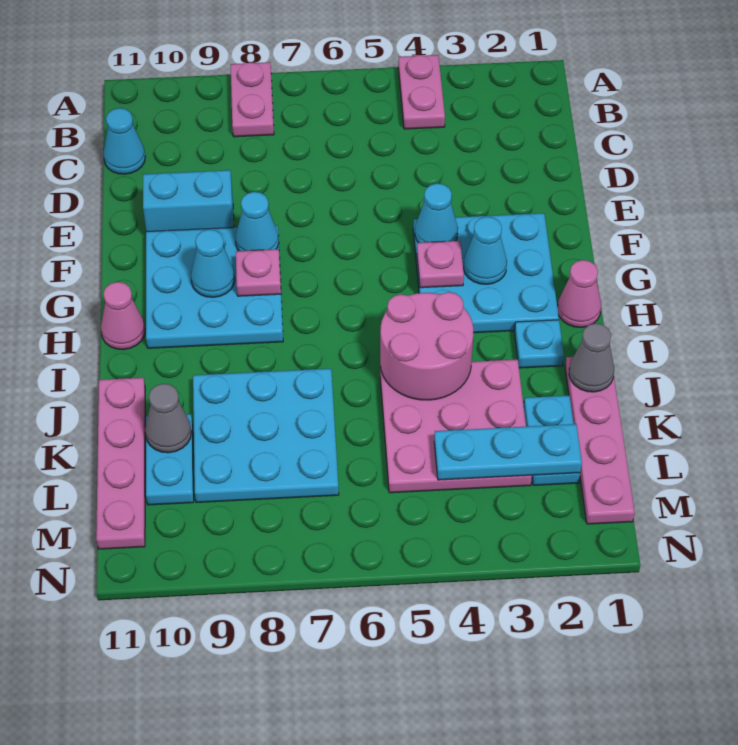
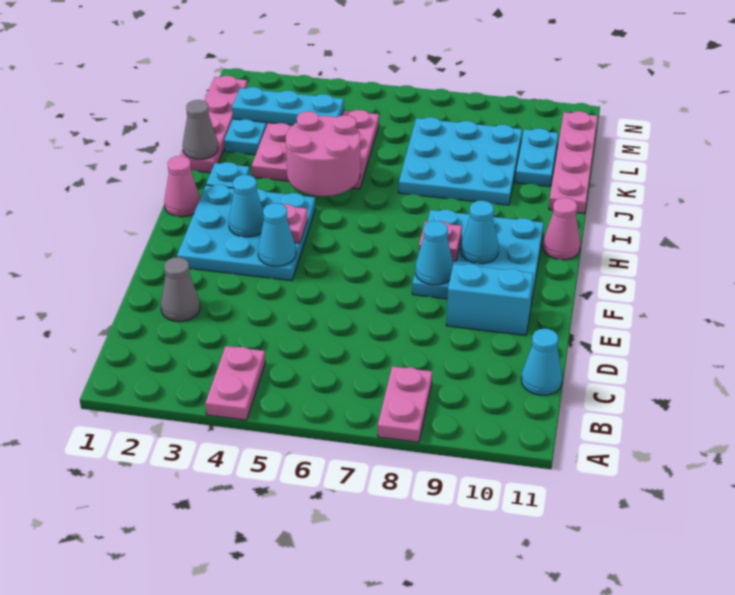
grey cone K10 level 2 -> grey cone D2 level 1

